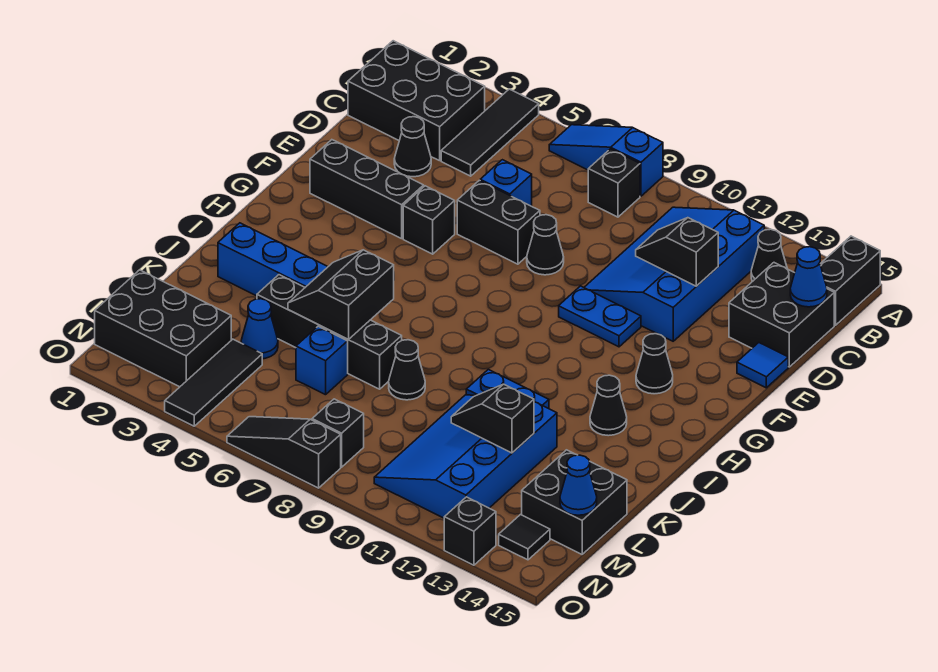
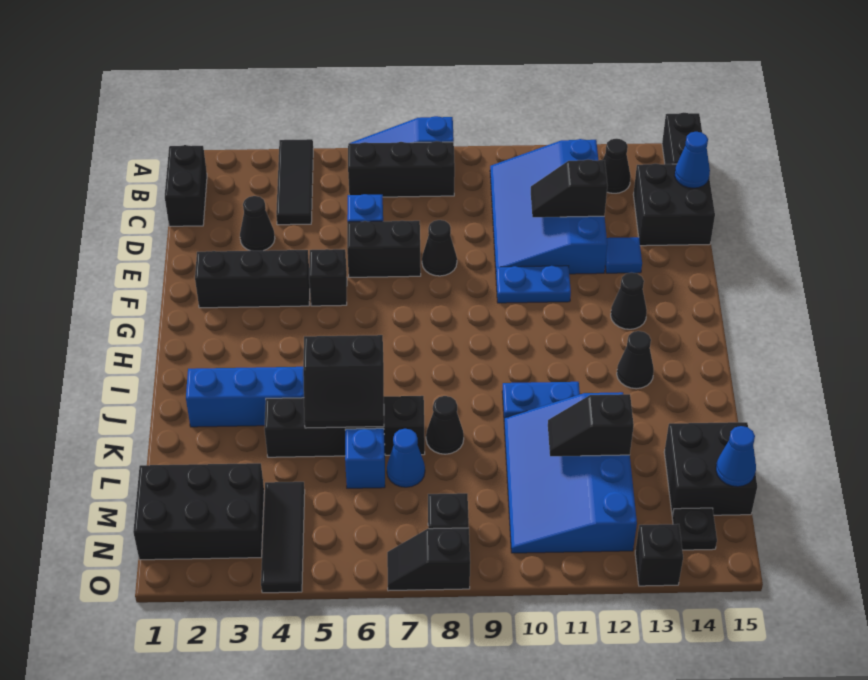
black brick B1:C3 level 1 -> black brick B1:C1 level 1
black brick B8 level 1 -> black brick B6:B8 level 1
blue tile E15 level 1 -> blue tile E13 level 1
black slope J5:K6 level 2 top 6 -> black slope J5:K6 level 2 top J
blue cone L4 level 1 -> blue cone L7 level 1
black tile N14 level 1 -> black plate N14 level 1
black slope O6:O8 level 1 top 8 -> black slope O7:O8 level 1 top 8

